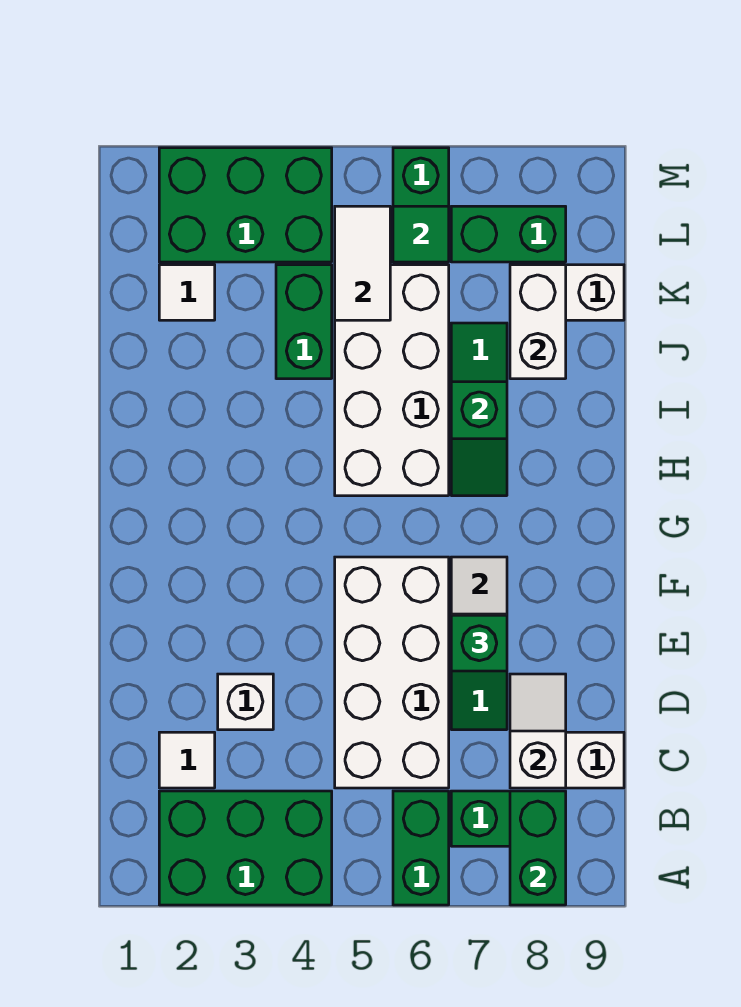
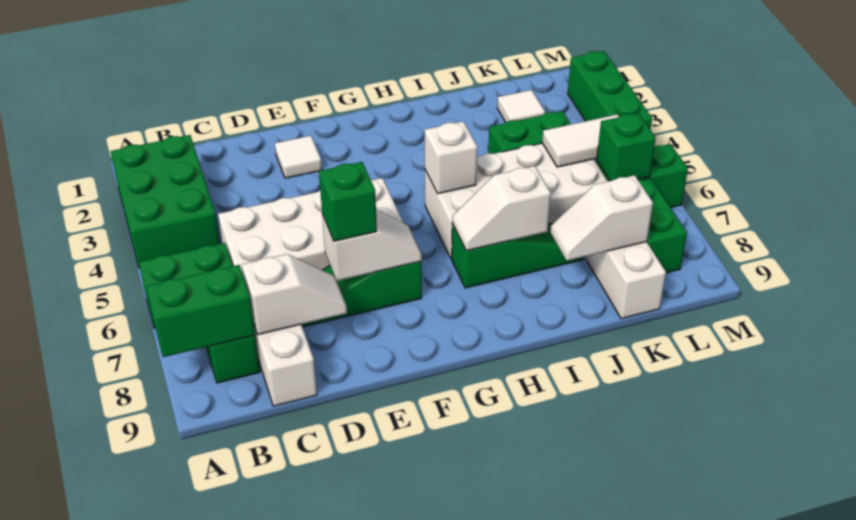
white tile C2 level 1 -> white tile E2 level 1
white brick D3 level 1 -> white brick H5 level 2
green slope H7:I7 level 2 top I -> white slope H7:I7 level 2 top I
white brick J8:K8 level 2 -> white slope J8:K8 level 2 top K
green brick L2:M4 level 1 -> green brick M2:M4 level 1
green tile L6 level 2 -> green brick L6 level 2

